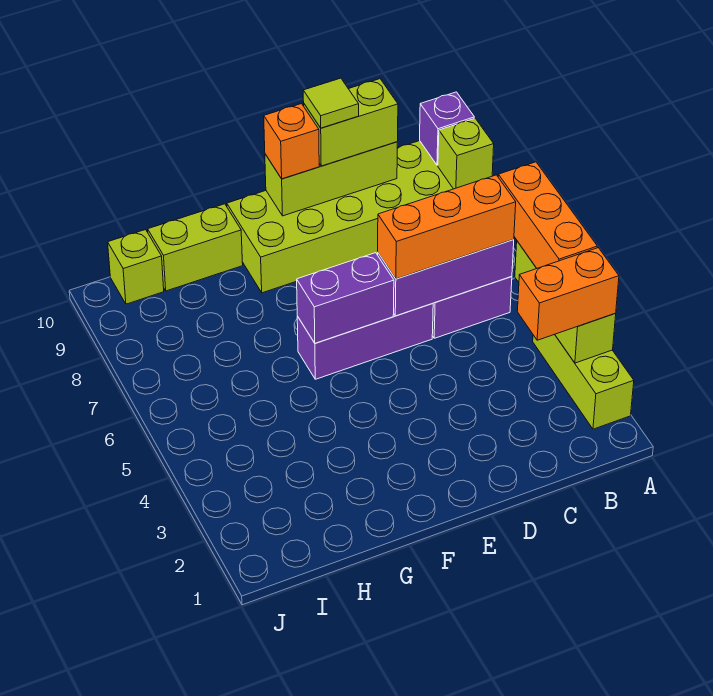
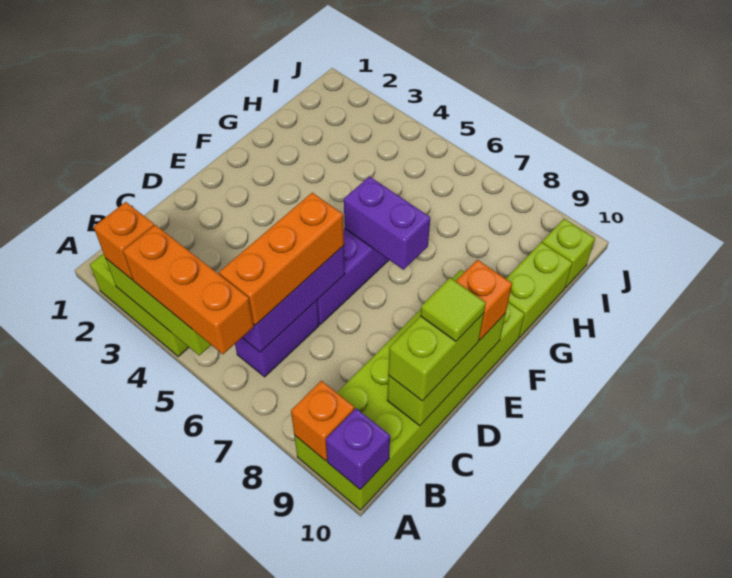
orange brick A3:B3 level 3 -> orange brick A3 level 3
lime brick A9 level 2 -> orange brick A9 level 2
purple brick E6:F6 level 2 -> purple brick F6:F7 level 2

